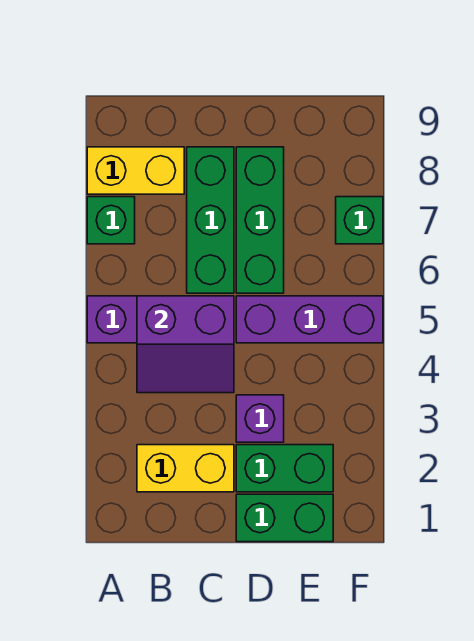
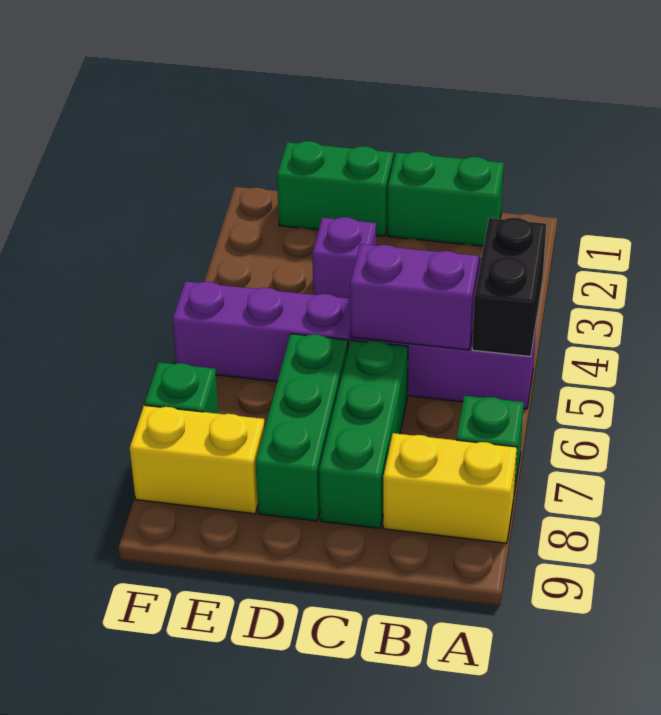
none -> black brick A4:A5 level 2
yellow brick B2:C2 level 1 -> yellow brick E8:F8 level 1
green brick D2:E2 level 1 -> green brick B1:C1 level 1

